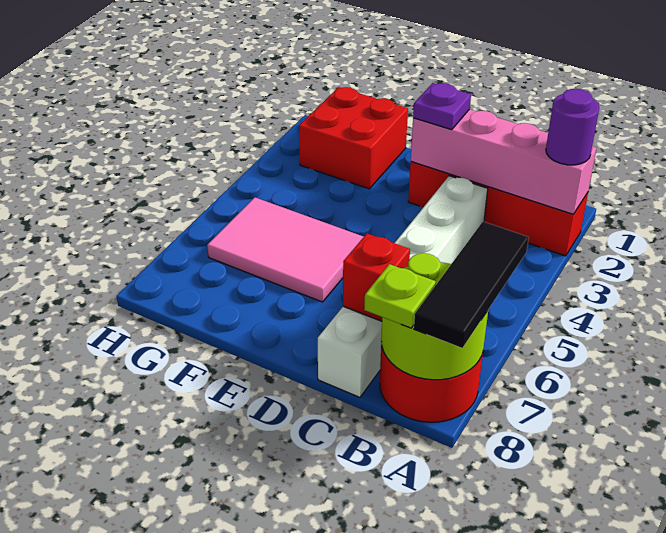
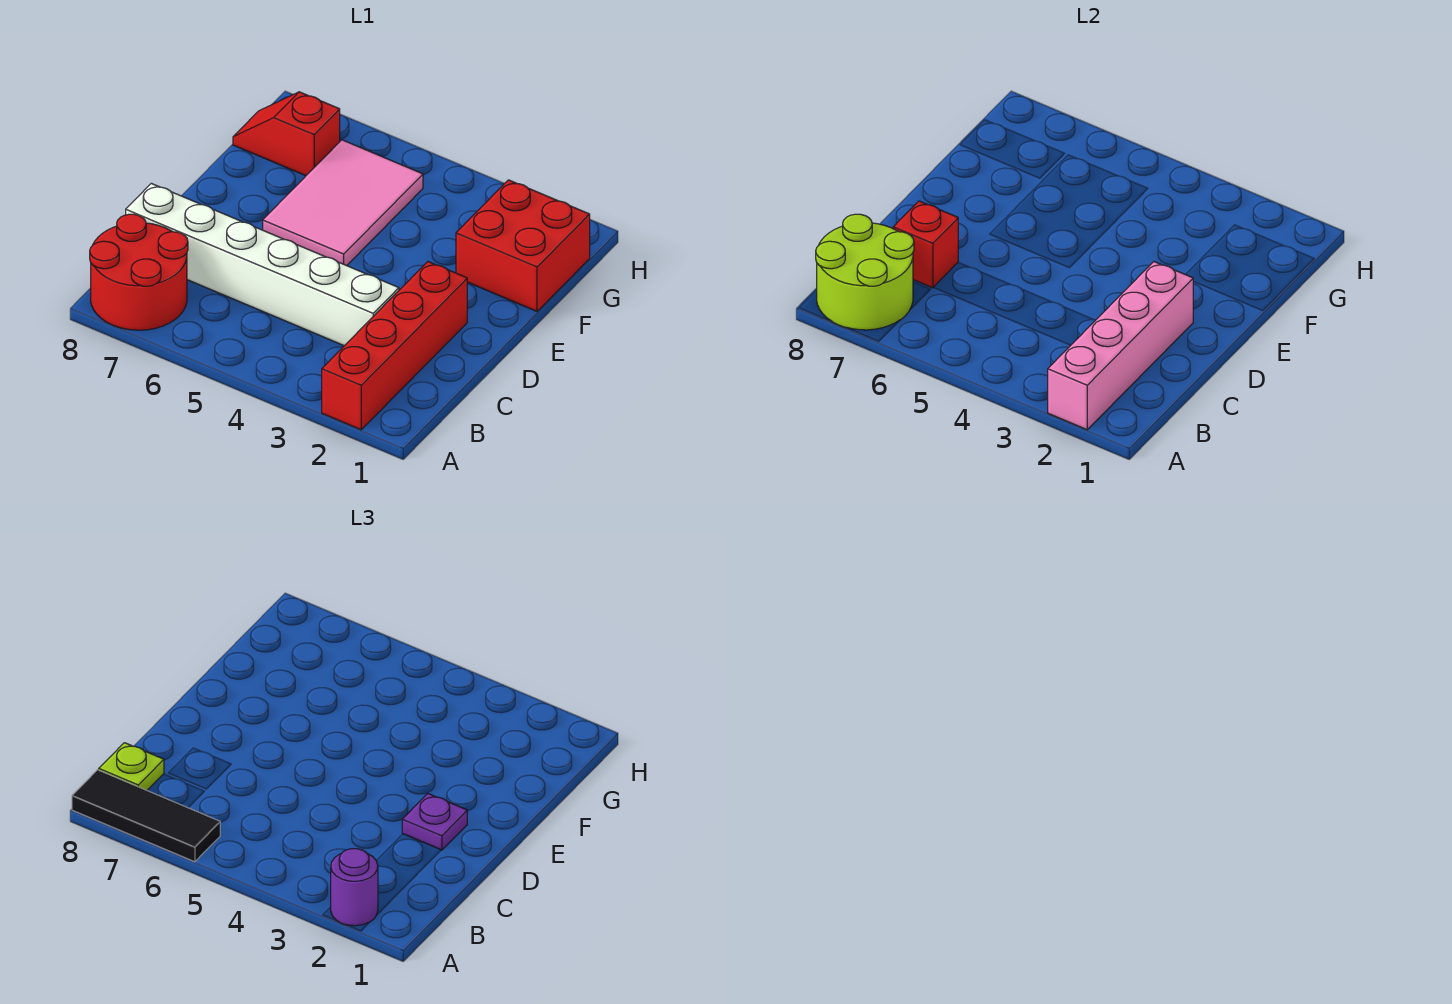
none -> red slope G7:G8 level 1 top 7

